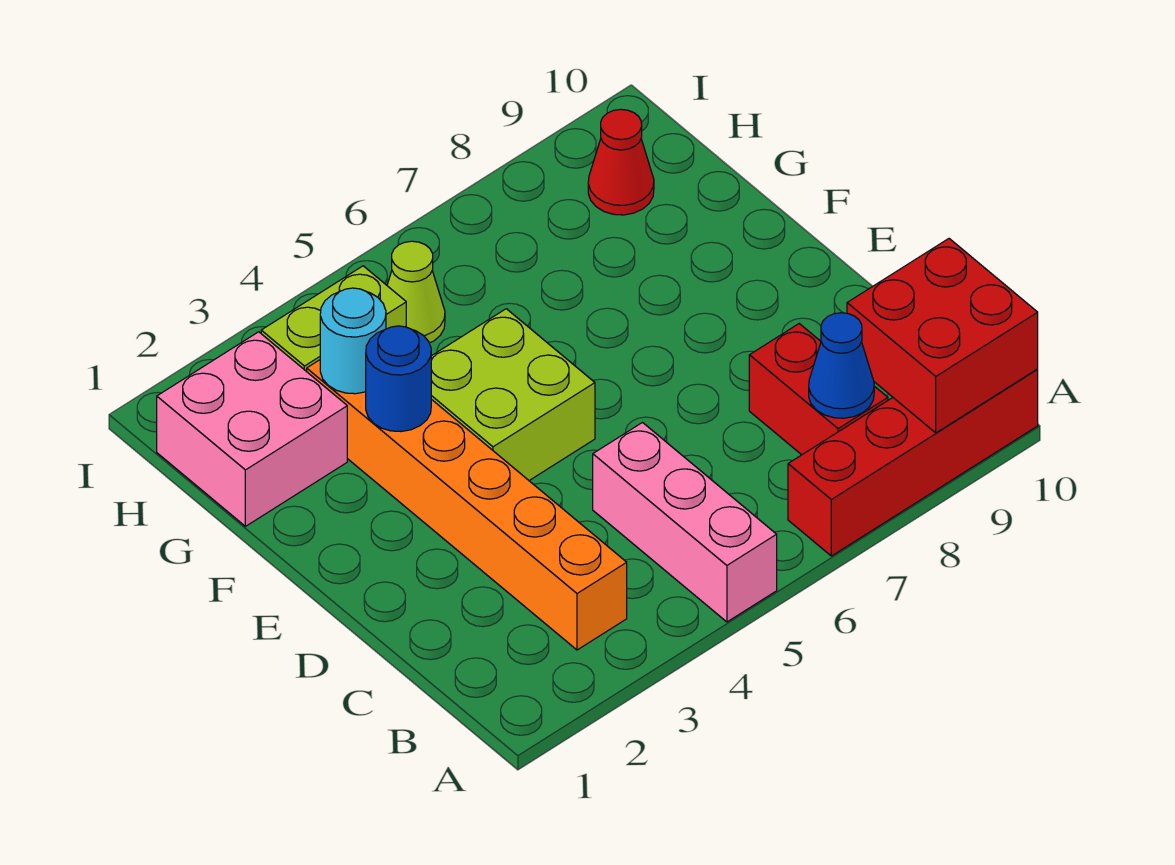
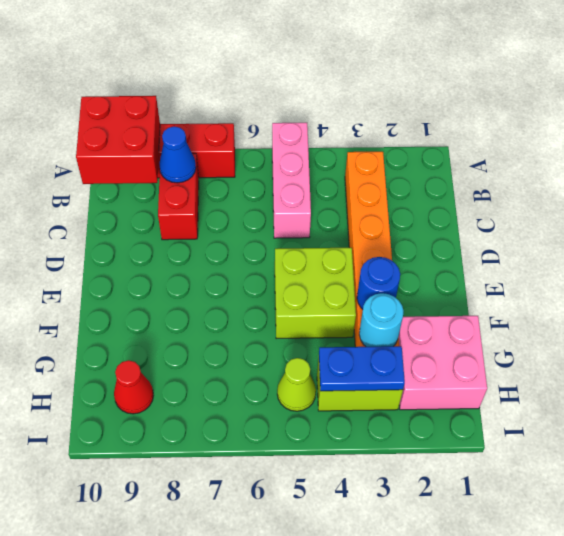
none -> blue plate H3:H4 level 2

